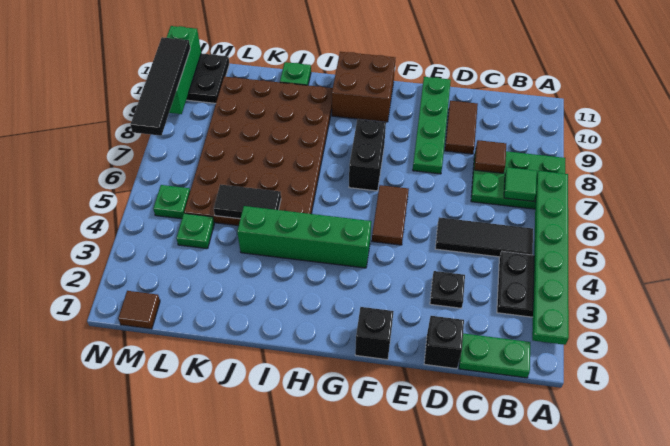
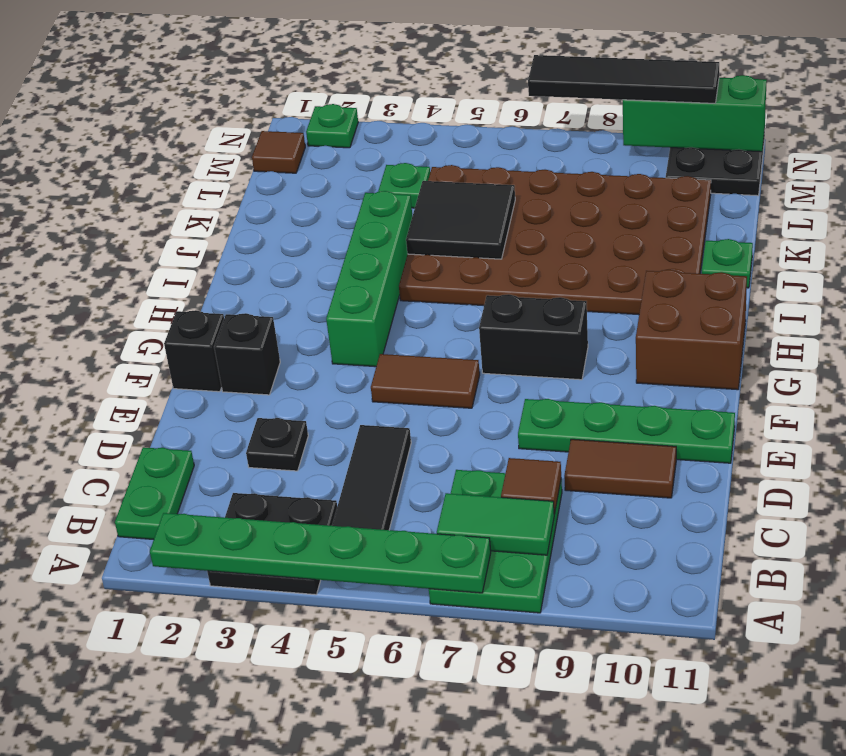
green tile B7 level 2 -> green tile B7:B8 level 2
black brick D1 level 1 -> black brick F2 level 1
black tile J5:K5 level 2 -> black tile J5:K6 level 2
green plate M5 level 1 -> green plate N2 level 1

